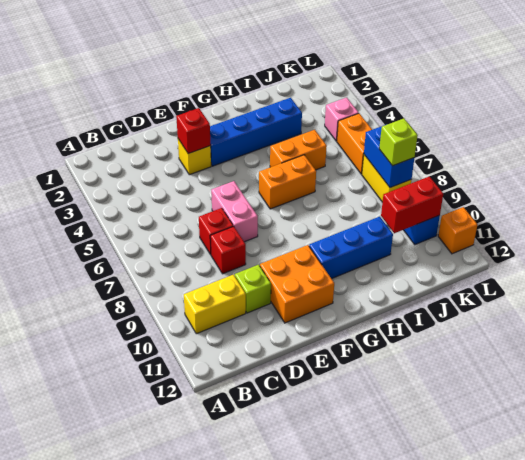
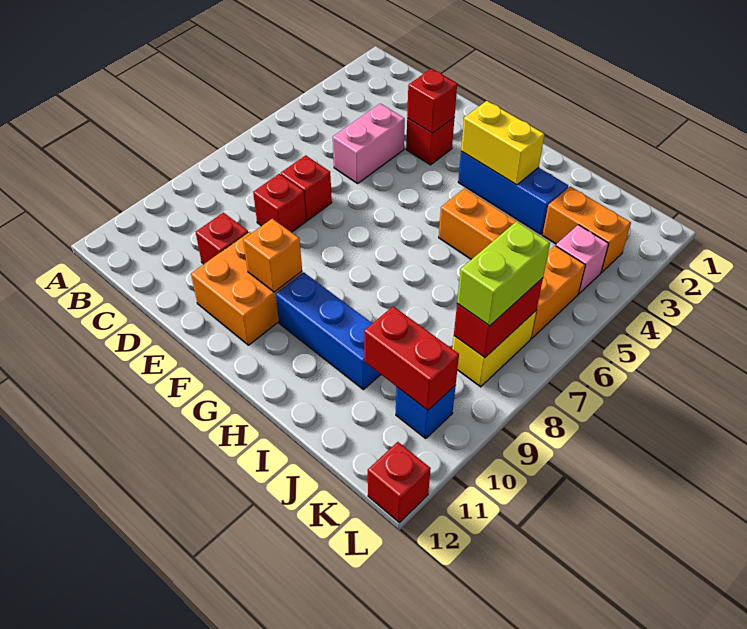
yellow brick B10:C10 level 1 -> yellow brick G3:H3 level 2
lime brick D10 level 1 -> red brick D10 level 1
yellow brick E3 level 1 -> red brick E3 level 1
pink brick E6:E7 level 1 -> pink brick D4:D5 level 1
blue brick F3:I3 level 1 -> blue brick G3:I3 level 1
orange brick G6:H6 level 1 -> orange brick J3:K3 level 1
blue brick K7:K8 level 2 -> red brick K7:K8 level 2
lime brick K8 level 3 -> lime brick K7:K8 level 3
orange brick L11 level 1 -> orange brick F10 level 2
none -> red brick L12 level 1

